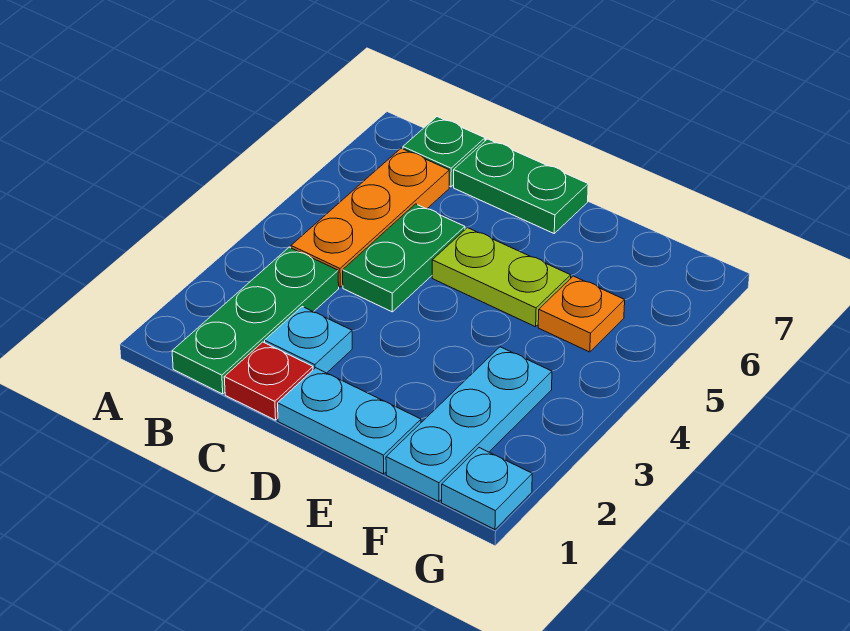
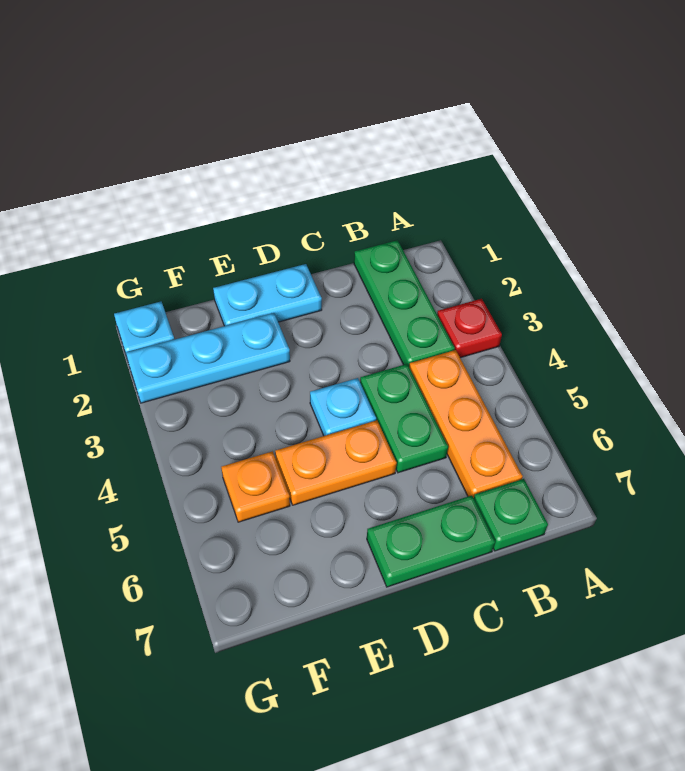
red plate C1 level 1 -> red plate A3 level 1
cyan plate C2 level 1 -> cyan plate D4 level 1
lime plate D5:E5 level 1 -> orange plate D5:E5 level 1
cyan plate F1:F3 level 1 -> cyan plate E2:G2 level 1

